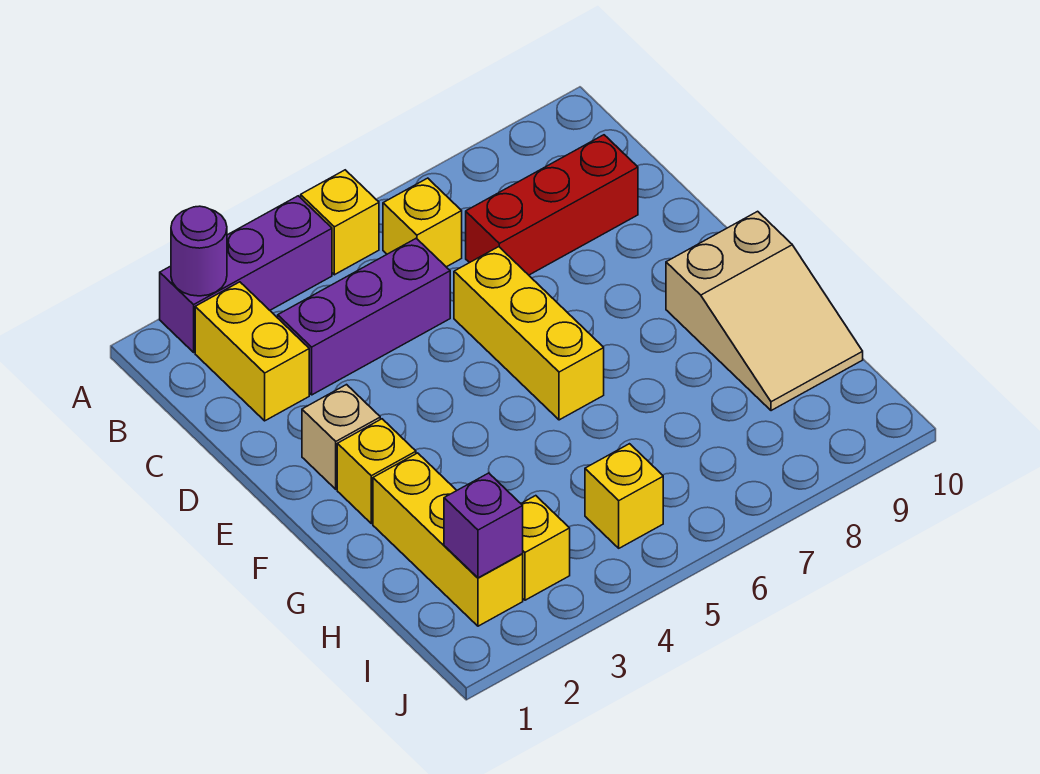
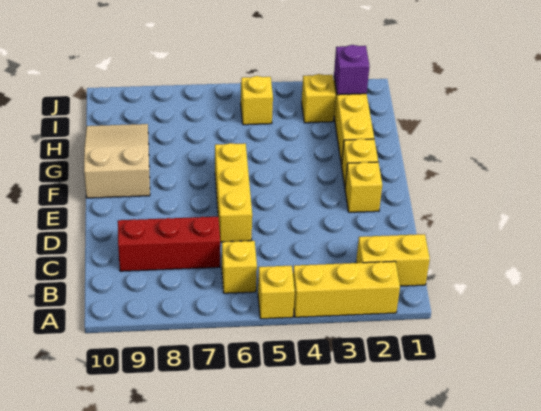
purple brick A2:A4 level 1 -> yellow brick A2:A4 level 1
purple round brick A2 level 2 -> none
yellow brick B2:C2 level 1 -> yellow brick B1:B2 level 1
purple brick C3:C5 level 1 -> none
tan brick E2 level 1 -> yellow brick E2 level 1

